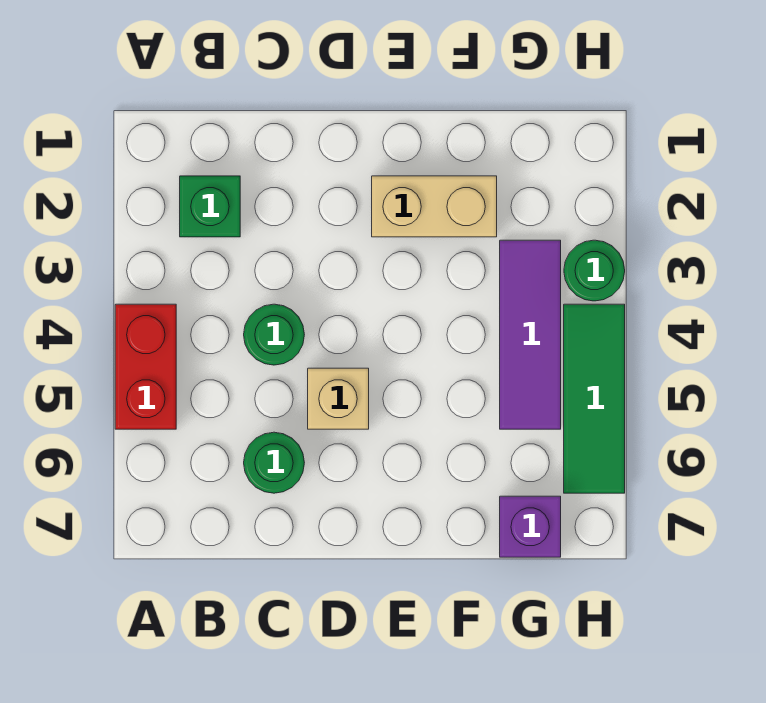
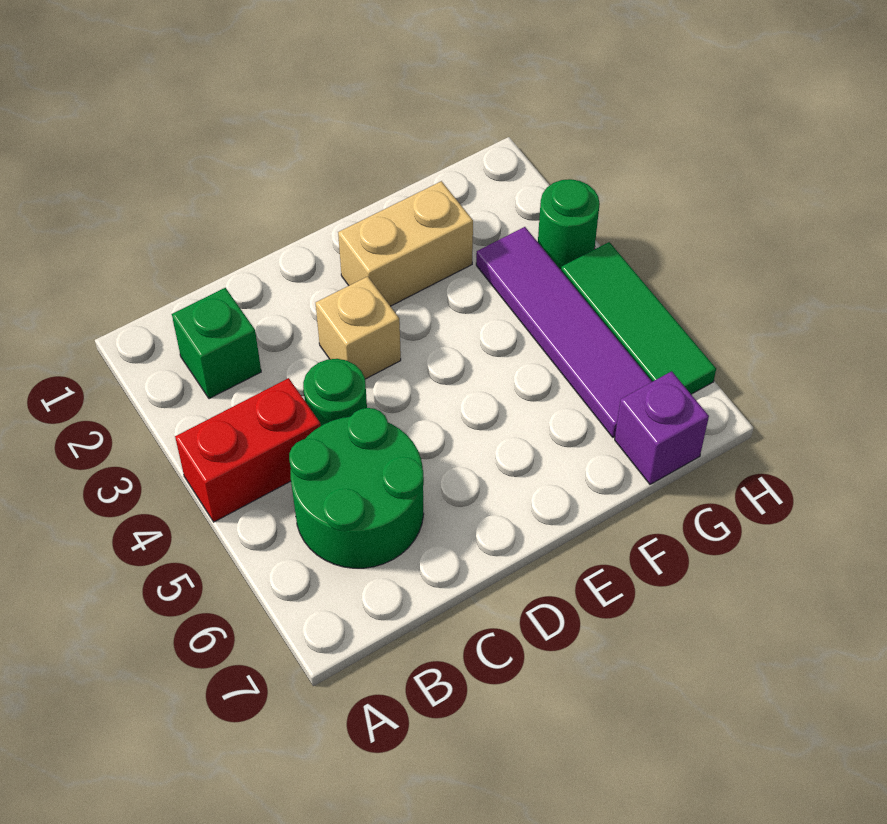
red brick A4:A5 level 1 -> red brick A4:B4 level 1
green round brick C6 level 1 -> green round brick B5:C6 level 1
tan brick D5 level 1 -> tan brick D3 level 1
purple tile G3:G5 level 1 -> purple tile G3:G6 level 1

